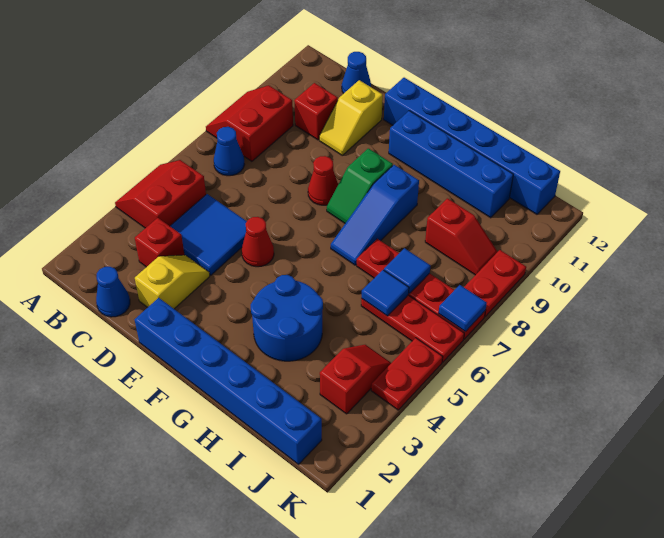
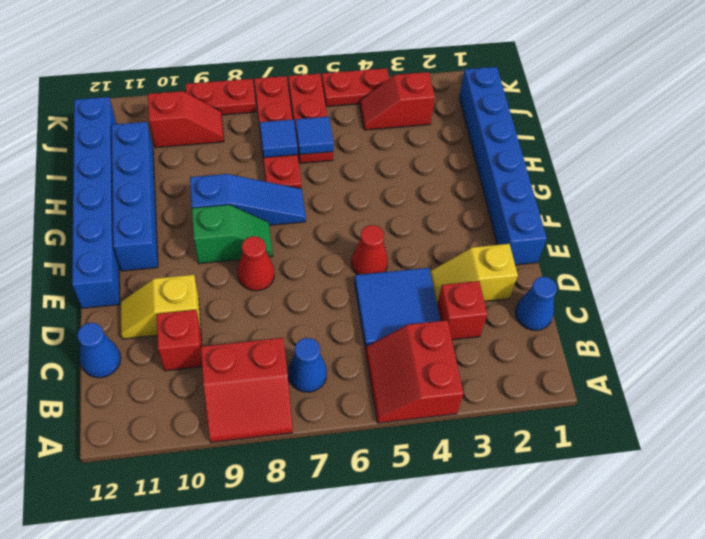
red slope A4:B5 level 1 top B -> red slope A4:B5 level 1 top 4
yellow slope D10:D11 level 1 top 11 -> yellow slope D10:D11 level 1 top 10
blue round brick G3:H4 level 1 -> none
red slope I9:J9 level 1 top I -> red slope J9:J10 level 1 top 10
blue tile K7 level 2 -> none

